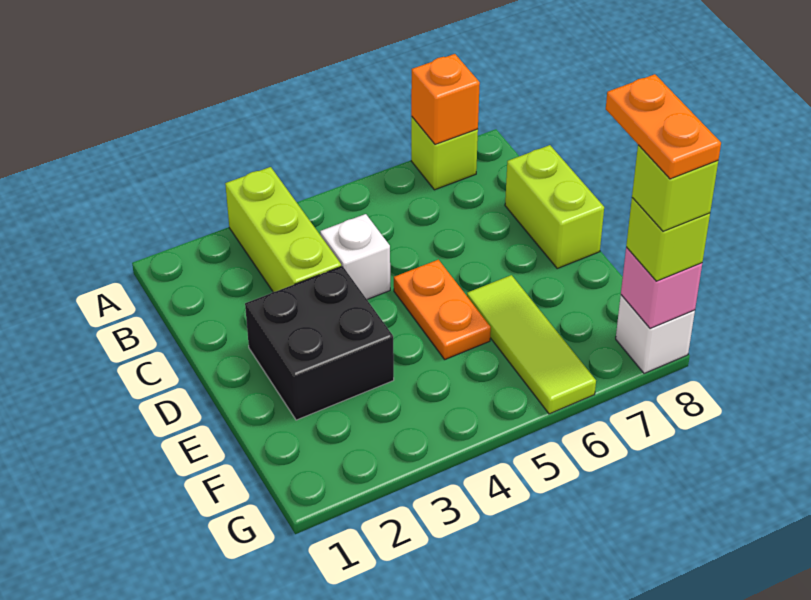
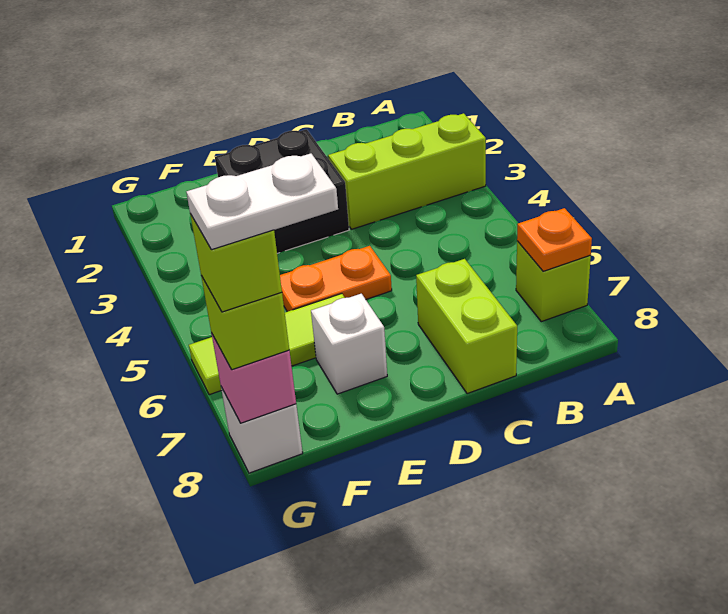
orange brick A7 level 2 -> orange plate A7 level 2
white brick C4 level 1 -> white brick E7 level 1
lime brick C8:D8 level 1 -> lime brick C7:C8 level 1
orange plate F8:G8 level 5 -> white plate F8:G8 level 5

